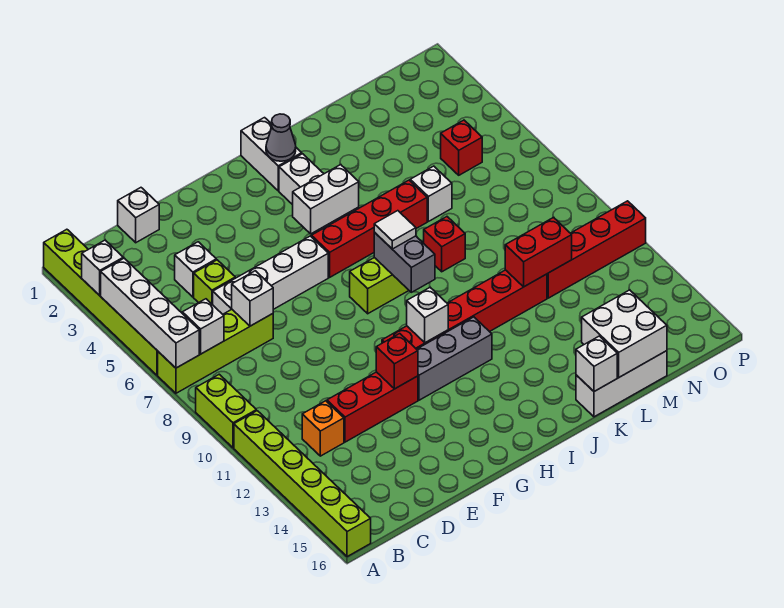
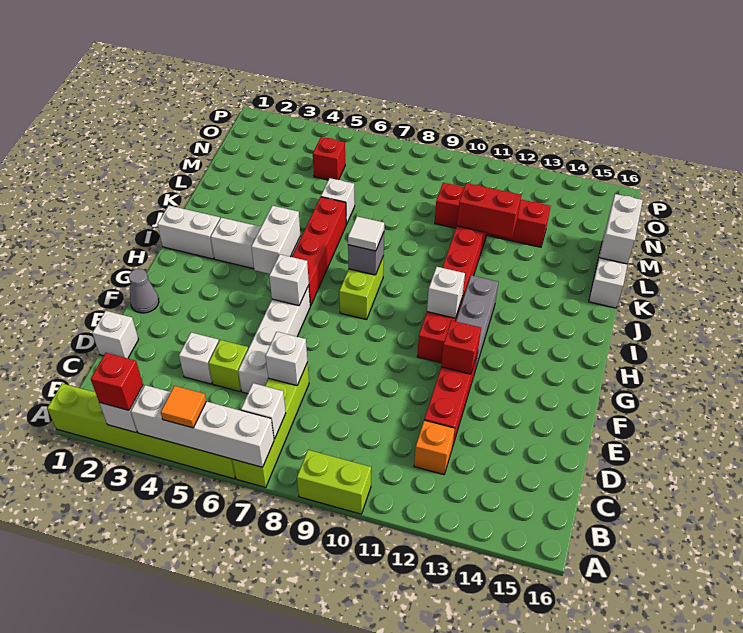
none -> orange tile A5 level 3
lime brick A11:A16 level 1 -> none
grey cone I2 level 2 -> grey cone F1 level 1
grey brick I8:I9 level 2 -> grey brick I8 level 2
red brick K8 level 1 -> red brick A3 level 3
white brick K16 level 2 -> white brick G6 level 2
red brick L11:M11 level 2 -> red brick L11:L12 level 2
white brick L15:M16 level 2 -> white brick L16:M16 level 2
red brick M11:P11 level 1 -> red brick M10:M13 level 1

